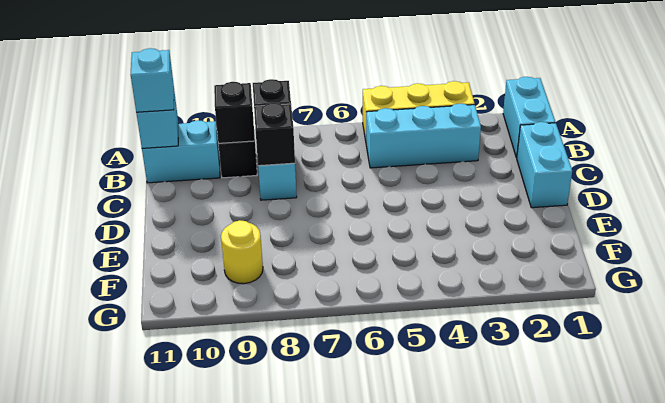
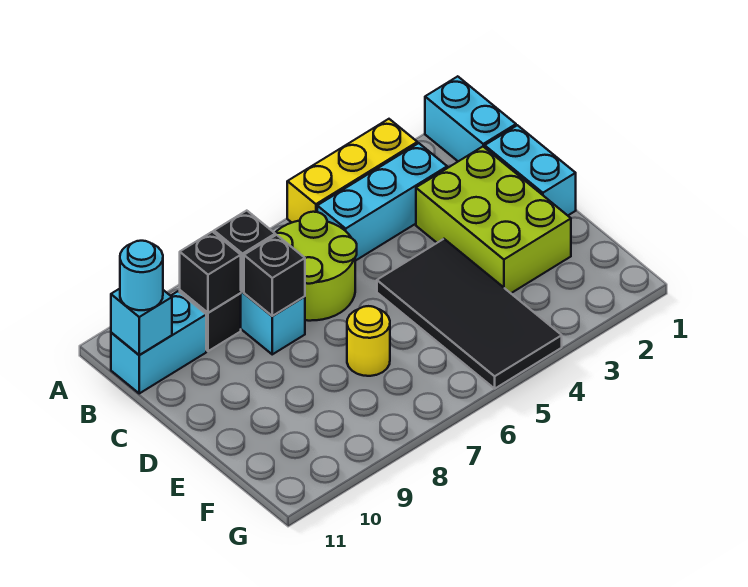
none -> lime round brick B6:C7 level 1
cyan brick B11 level 3 -> cyan round brick B11 level 3
none -> lime brick C2:E3 level 1
none -> black tile D4:G5 level 1
yellow round brick F9 level 1 -> yellow round brick E7 level 1

